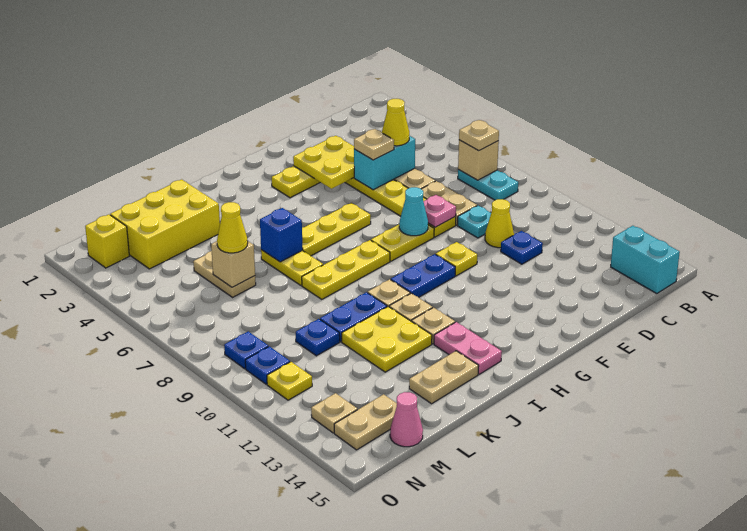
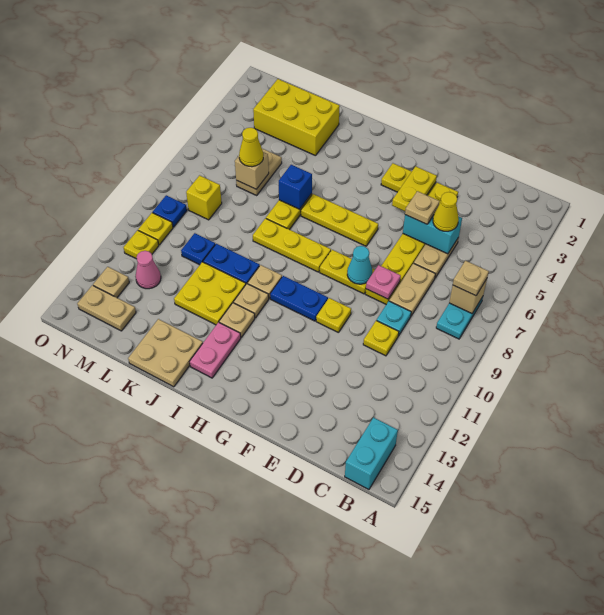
yellow cone D10 level 1 -> yellow plate D10 level 1
blue plate D11 level 1 -> none
yellow plate E3:F4 level 2 -> yellow plate F3:F4 level 2
tan plate J14:K14 level 1 -> tan plate J14:K15 level 1
pink cone M15 level 1 -> pink cone M12 level 1
yellow brick N2 level 1 -> yellow brick M8 level 1
blue plate N10 level 1 -> yellow plate N10 level 1

